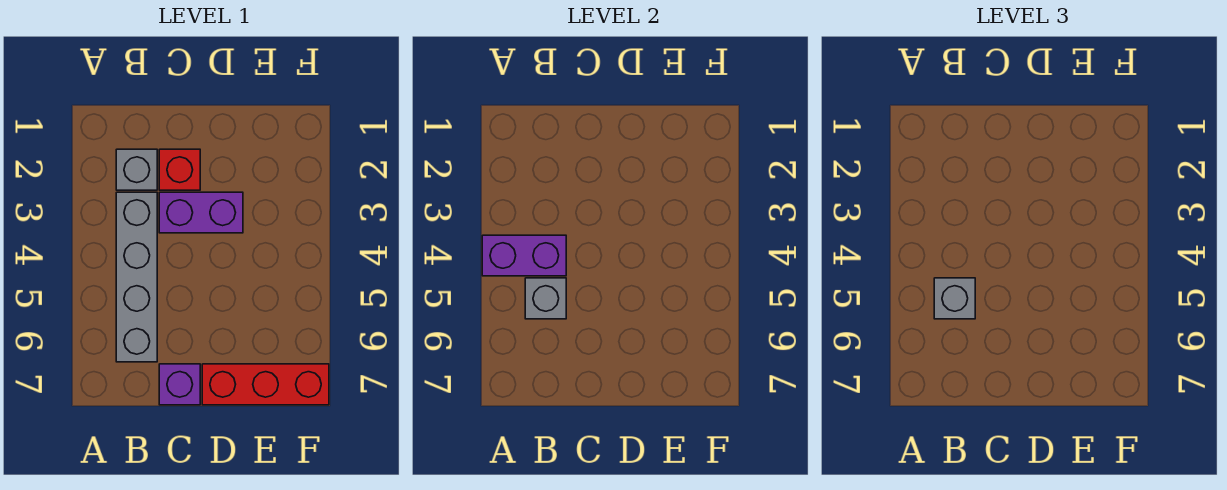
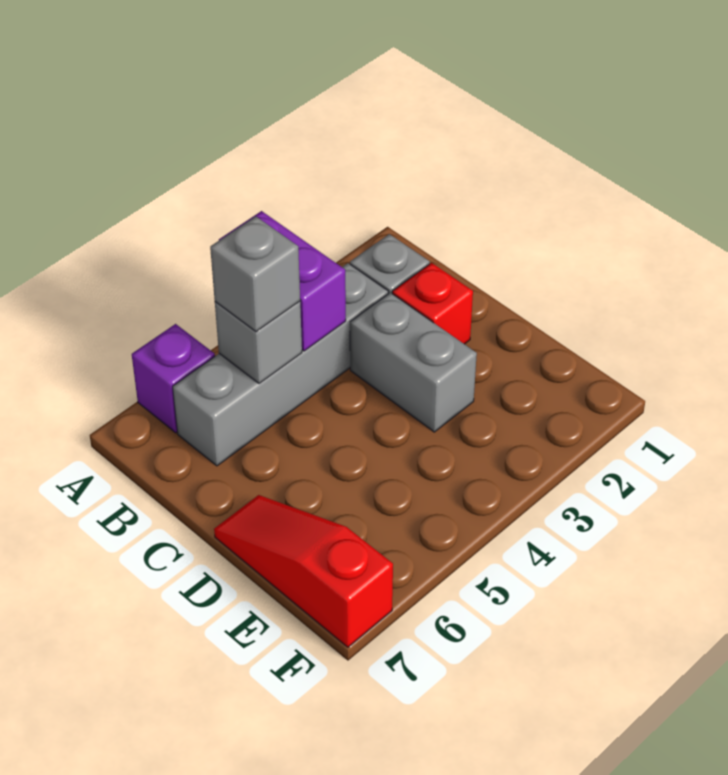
purple brick C3:D3 level 1 -> grey brick C3:D3 level 1
purple brick C7 level 1 -> purple brick A6 level 1
red brick D7:F7 level 1 -> red slope D7:F7 level 1 top F

